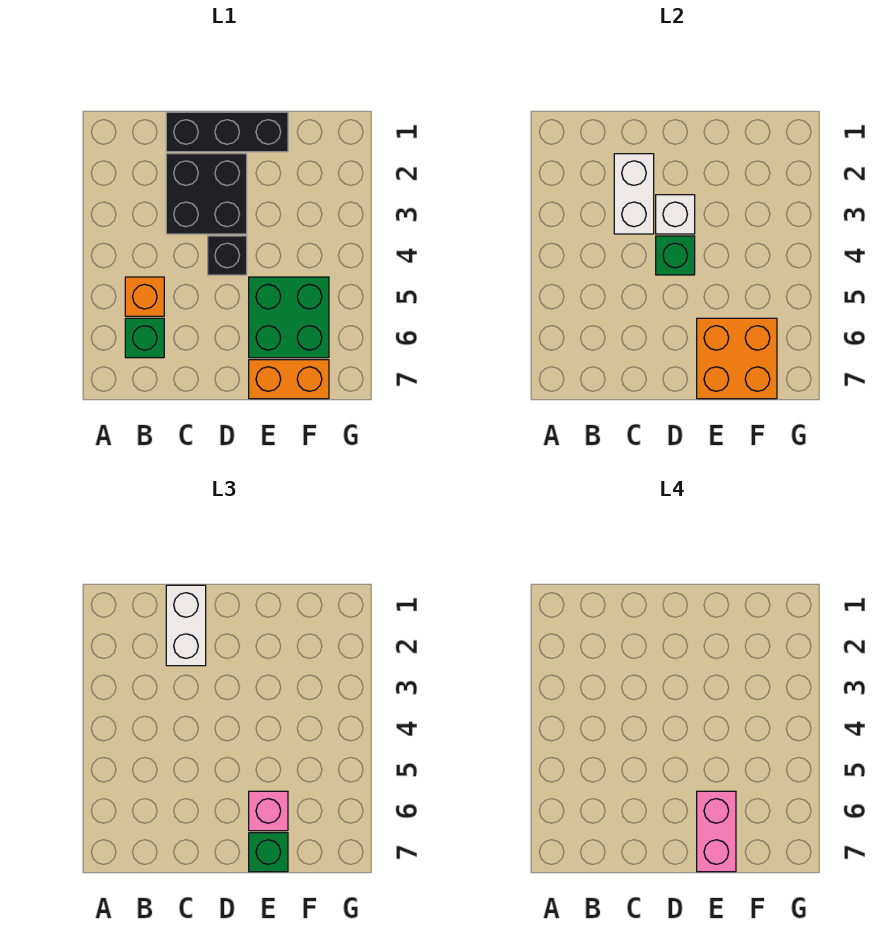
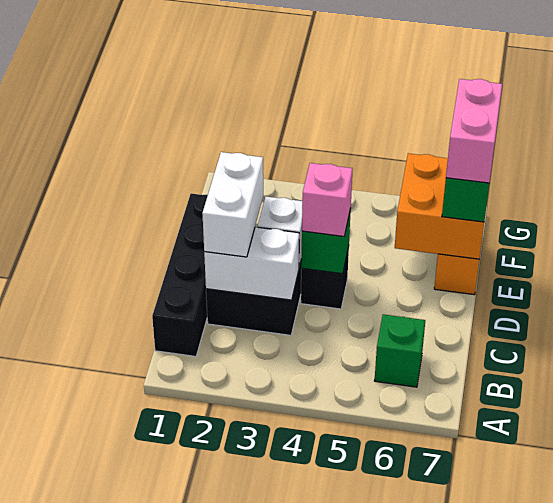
orange brick B5 level 1 -> none
black brick C1:E1 level 1 -> black brick B1:E1 level 1
white brick C1:C2 level 3 -> white brick C2:D2 level 3
green brick E5:F6 level 1 -> none
pink brick E6 level 3 -> pink brick D4 level 3
pink brick E6:E7 level 4 -> pink brick E7:F7 level 4

